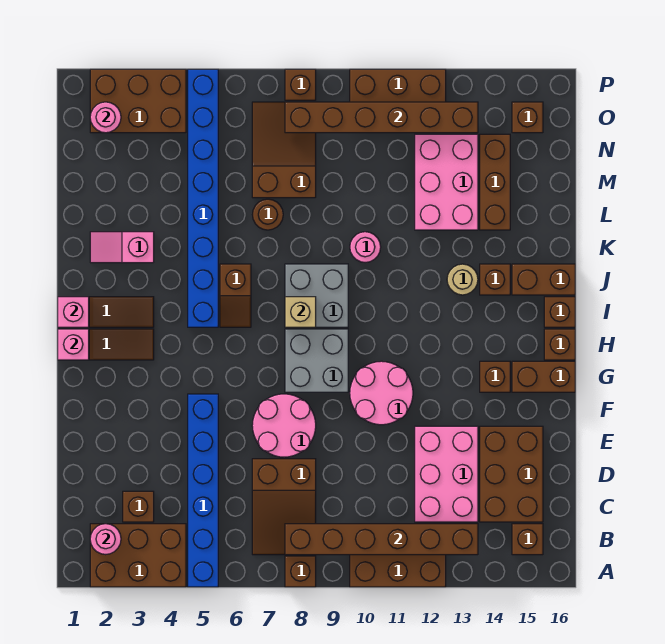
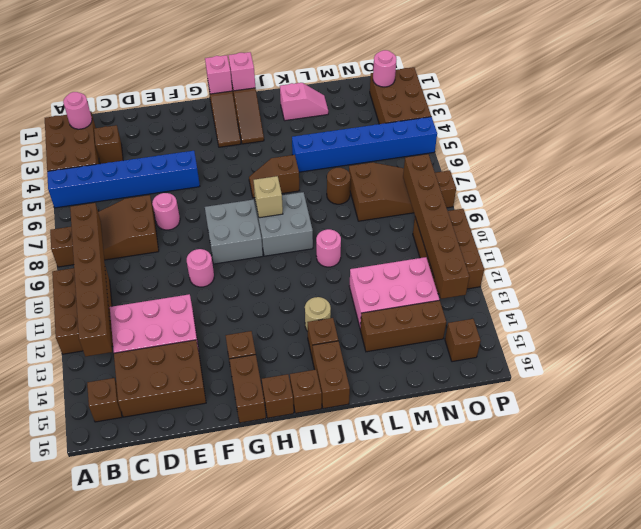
pink round brick E7:F8 level 1 -> pink round brick E7 level 1
pink round brick F10:G11 level 1 -> pink round brick F10 level 1
blue brick I5:P5 level 1 -> blue brick K5:P5 level 1
pink slope K2:K3 level 1 top 3 -> pink slope K2:L2 level 1 top K

